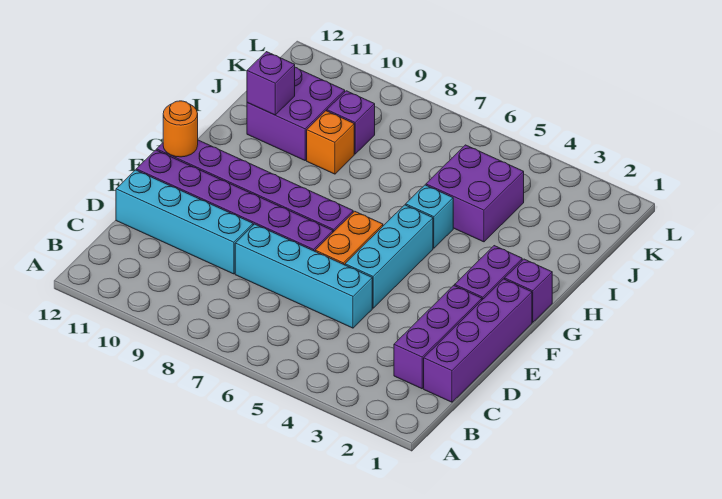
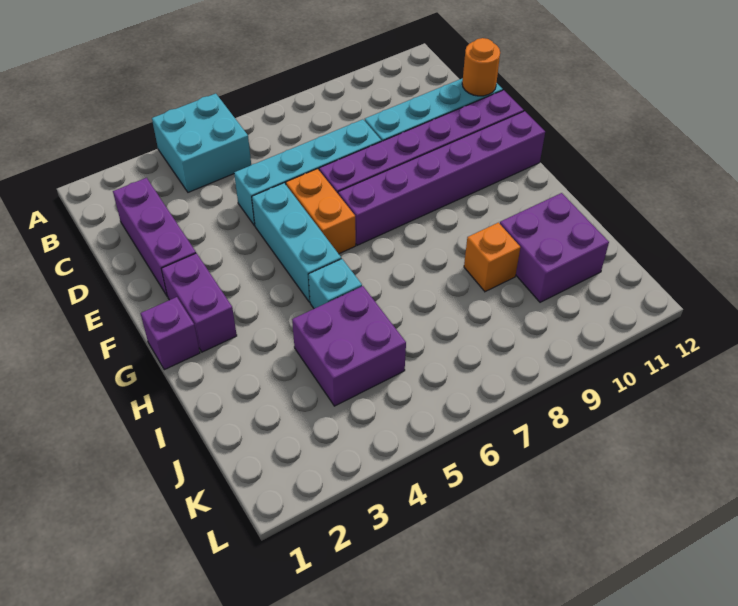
none -> cyan brick A4:B5 level 1
purple brick C1:F1 level 1 -> none
orange round brick F12 level 2 -> orange round brick D12 level 2
purple brick I11 level 2 -> none
purple brick J9 level 1 -> none

